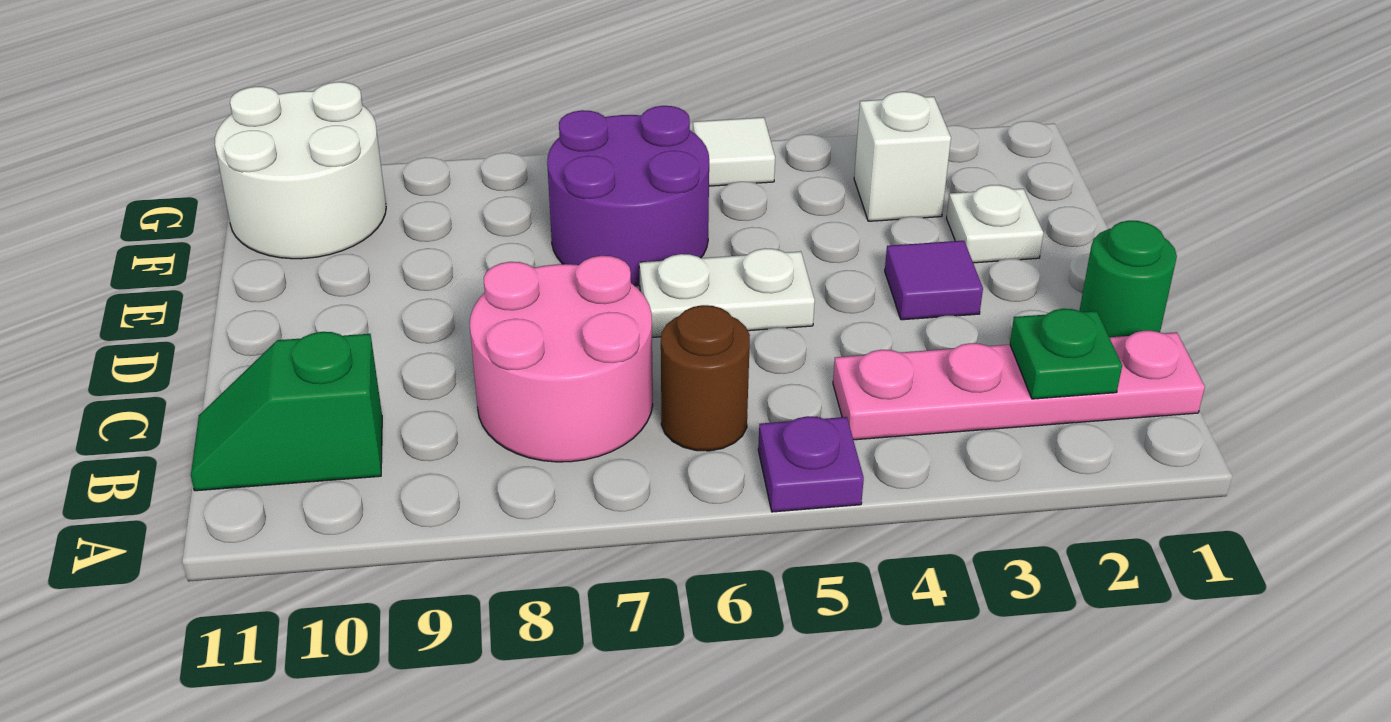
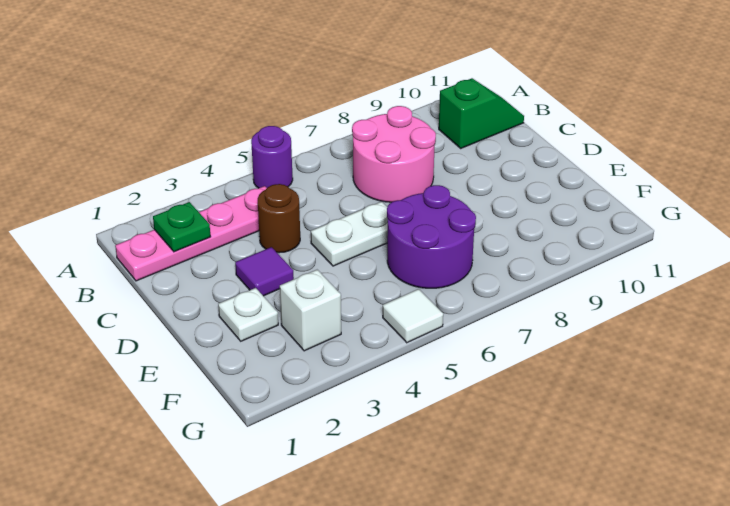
purple plate A5 level 1 -> purple round brick A5 level 1
brown round brick B6 level 1 -> brown round brick C4 level 1
green round brick C1 level 1 -> none
white round brick F10:G11 level 1 -> none

